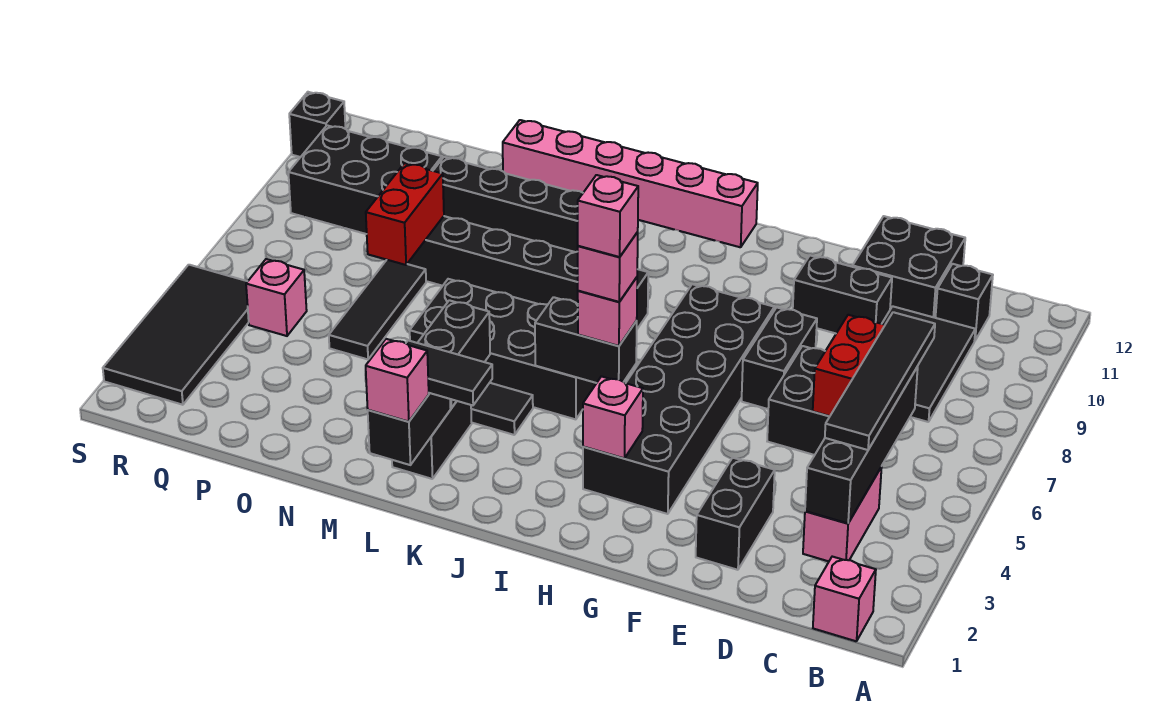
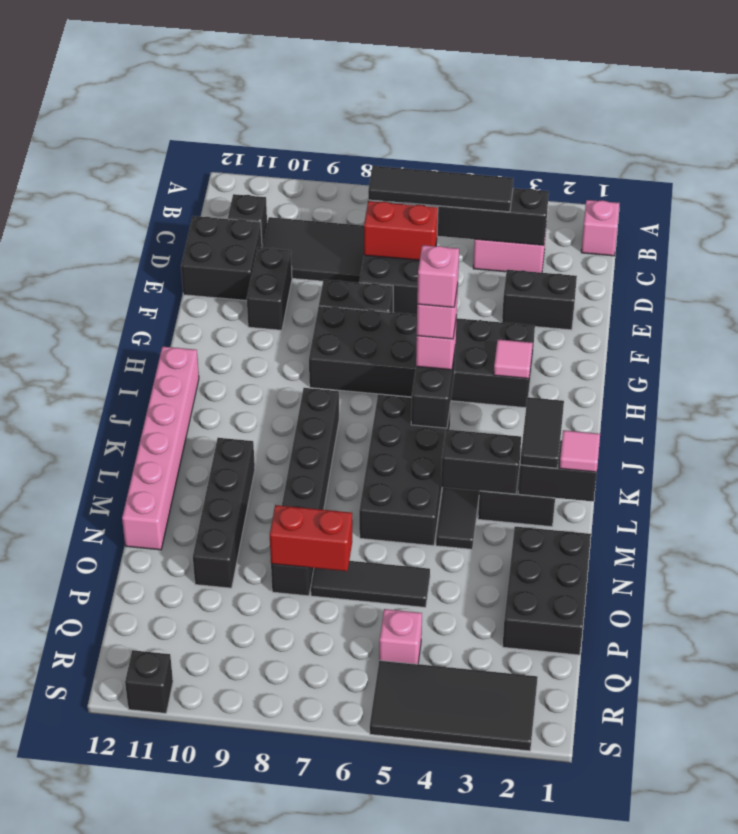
pink brick H3 level 2 -> pink tile H3 level 2
pink brick L1 level 3 -> pink tile L1 level 3
black brick P9:R10 level 1 -> black brick N1:P2 level 1

